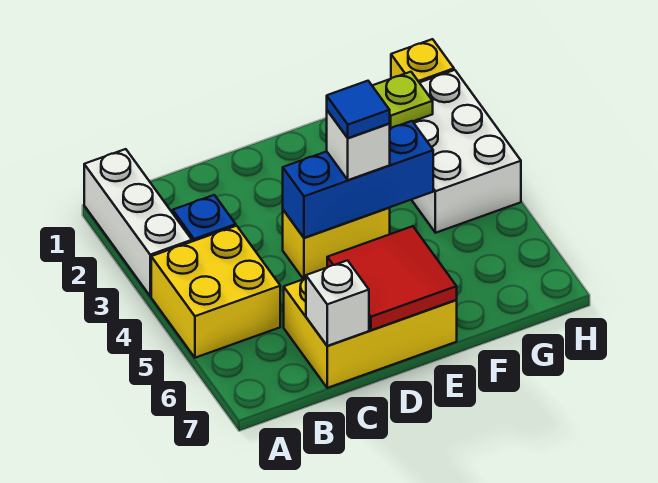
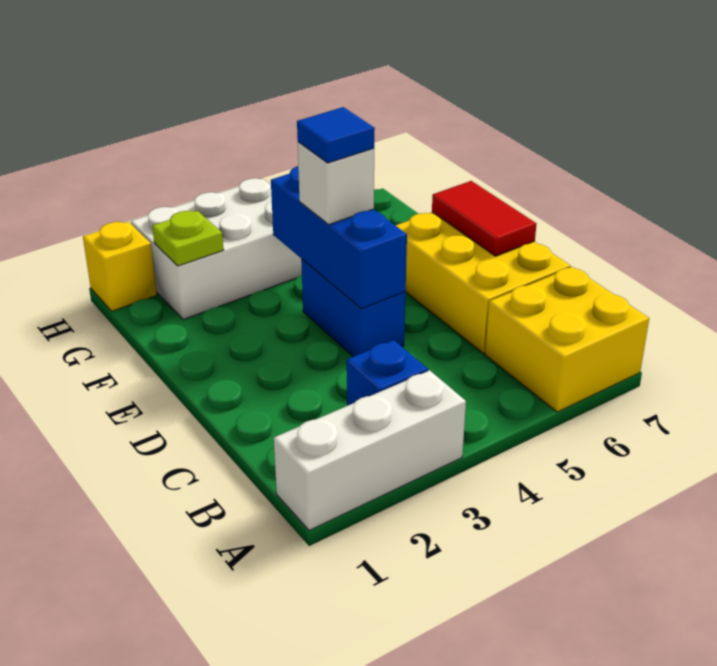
yellow brick A4:B5 level 1 -> yellow brick A6:B7 level 1
white brick C7 level 2 -> none
yellow brick D4:E4 level 1 -> blue brick D4:E4 level 1
red tile D6:E7 level 2 -> red tile D7:E7 level 2

